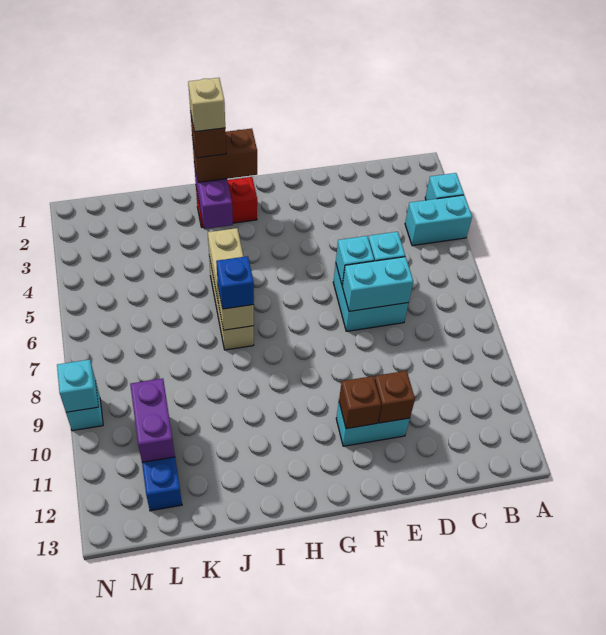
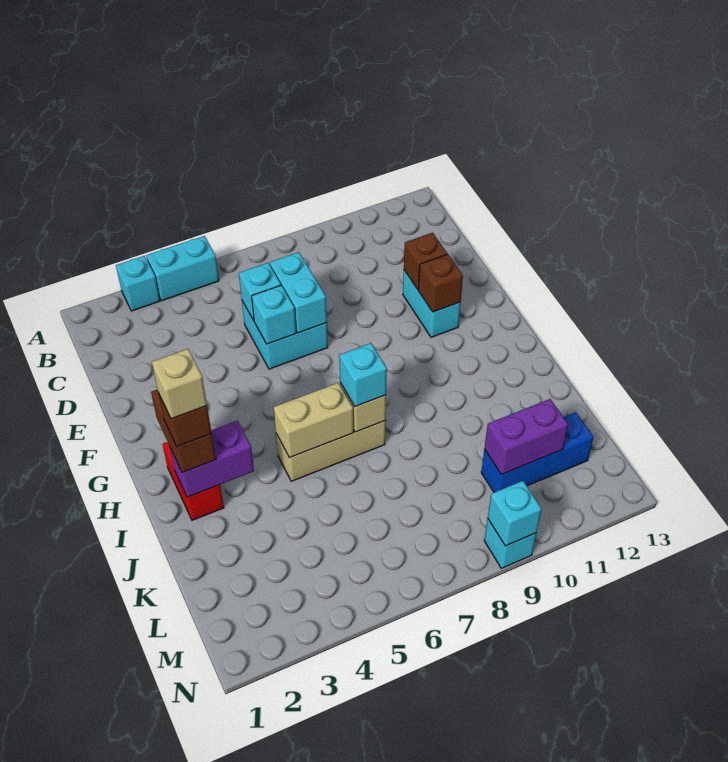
cyan brick A4:B4 level 1 -> cyan brick A4:A5 level 1
blue brick I7 level 3 -> cyan brick I7 level 3

